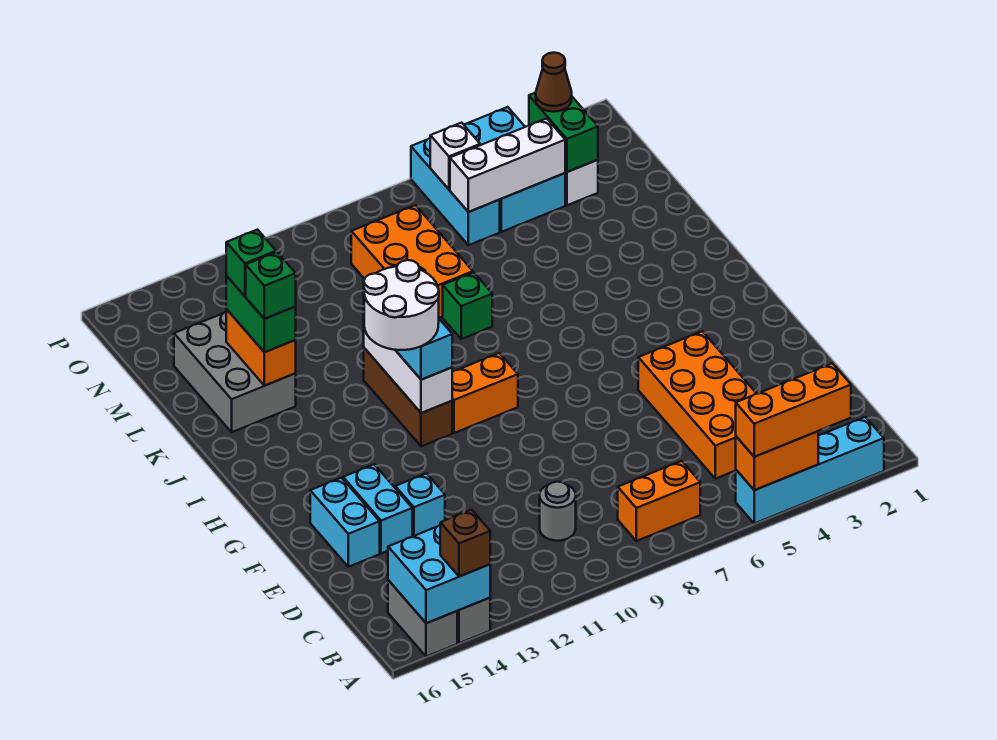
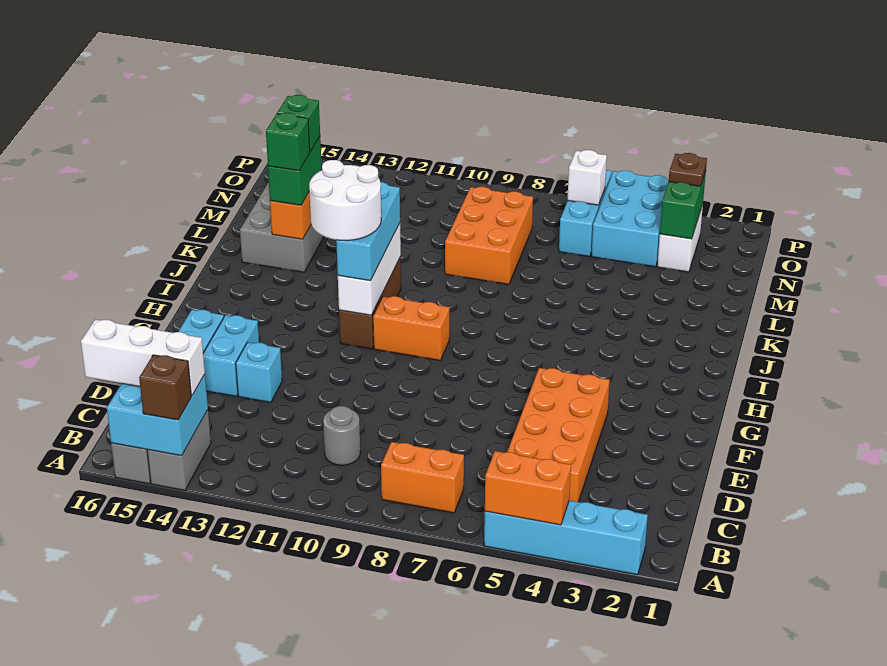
orange brick A3:A5 level 3 -> none
green brick K8 level 1 -> none
white brick N4:N6 level 2 -> white brick B14:B16 level 3
brown cone O3 level 3 -> brown plate O3 level 3

